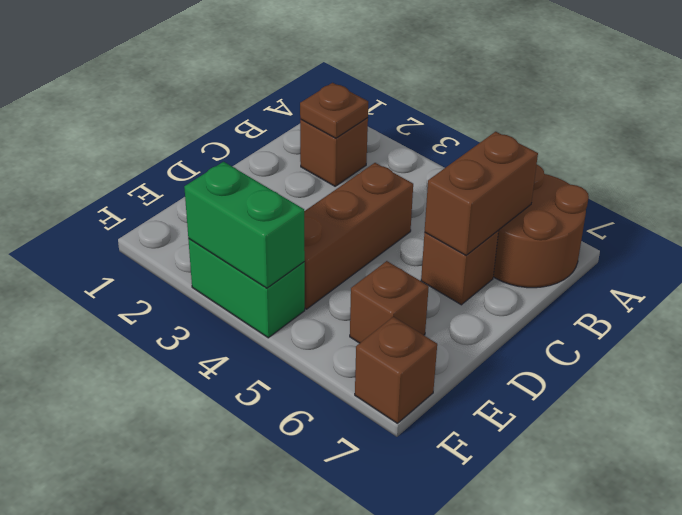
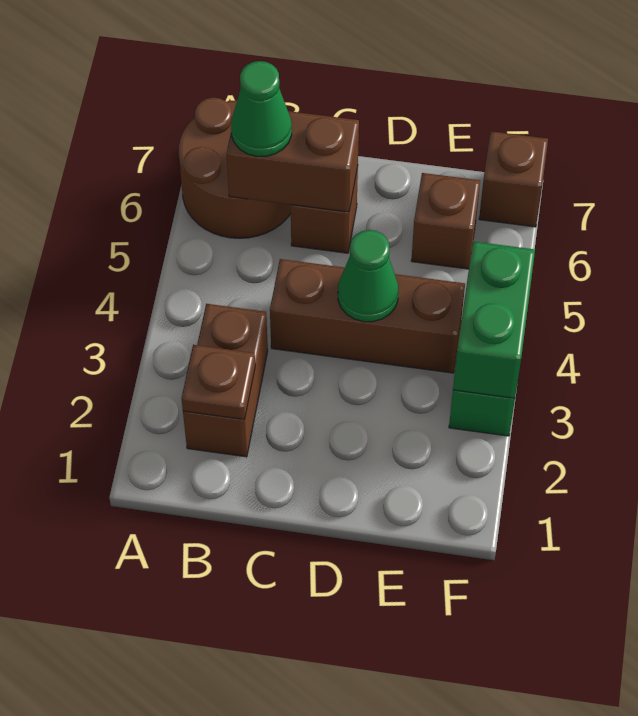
brown brick B2 level 1 -> brown brick B2:B3 level 1
none -> green cone B6 level 3
none -> green cone D4 level 2

